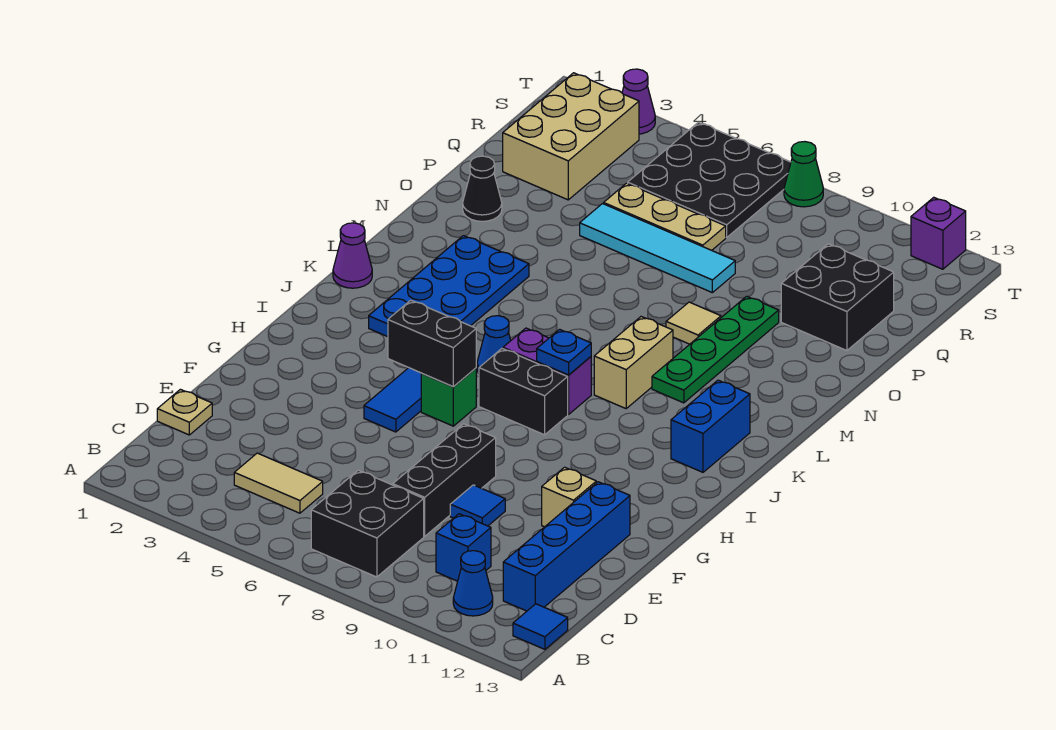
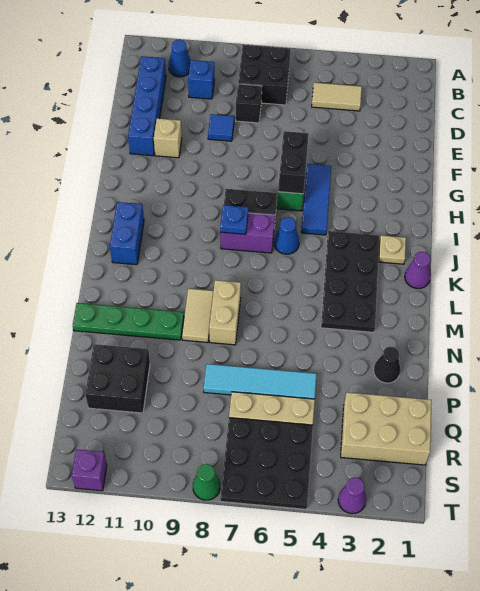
blue tile B13 level 1 -> none
tan plate D1 level 1 -> tan plate J2 level 1
black brick D8:F8 level 1 -> black brick D8 level 1
black brick H5:H6 level 2 -> black brick G6:H6 level 2
blue plate J3:M4 level 1 -> black plate J3:M4 level 1
tan brick K9:L9 level 1 -> tan brick M8:N8 level 1
green plate L10:O10 level 1 -> green plate N10:N13 level 1
tan tile N9 level 1 -> tan tile M9:N9 level 1
tan brick Q2:S3 level 1 -> tan brick Q1:R3 level 1

